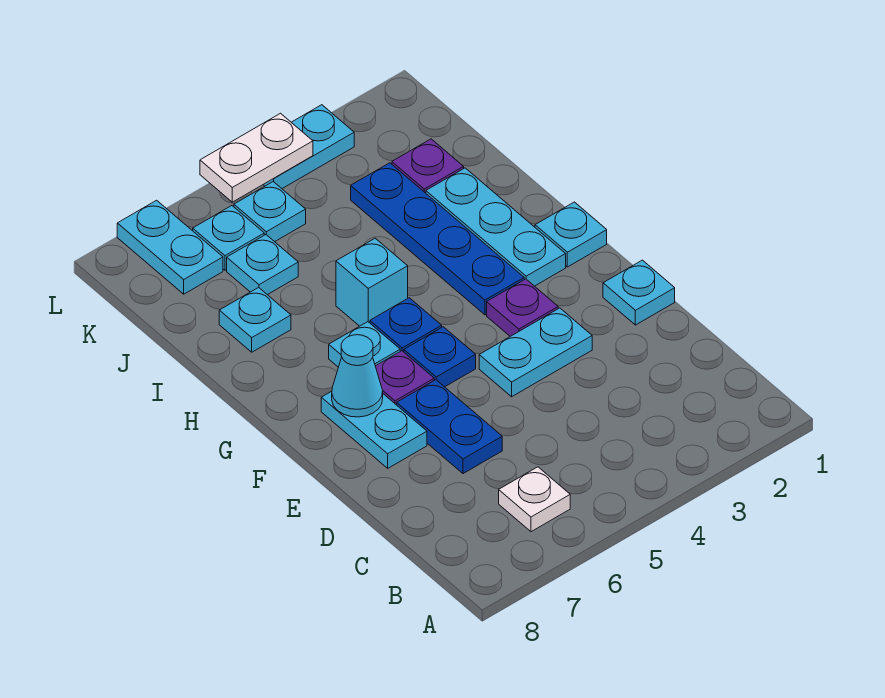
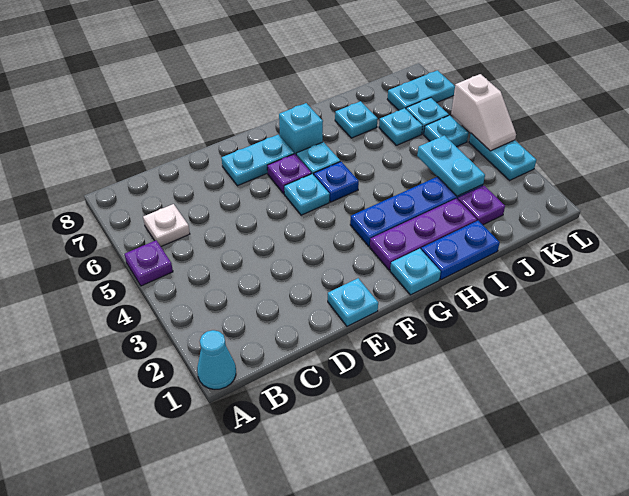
blue plate D6:E6 level 1 -> blue plate H1:I1 level 1
cyan plate E3:E4 level 1 -> cyan plate J3:J4 level 2
purple plate F3 level 1 -> purple plate A5 level 1
blue plate F5 level 1 -> cyan plate F5 level 1
cyan cone F7 level 2 -> cyan cone A1 level 1
cyan plate G2:I2 level 1 -> purple plate G2:I2 level 1
cyan brick H5 level 1 -> cyan brick G7 level 1
white plate L4:L5 level 2 -> white slope L4:L5 level 2 top 5

